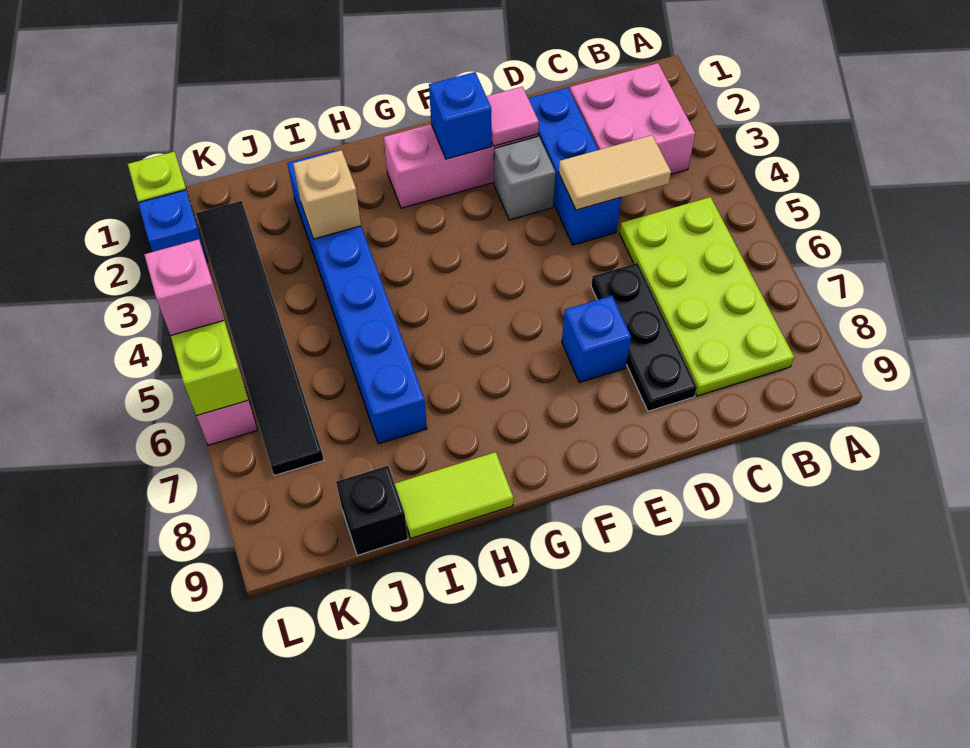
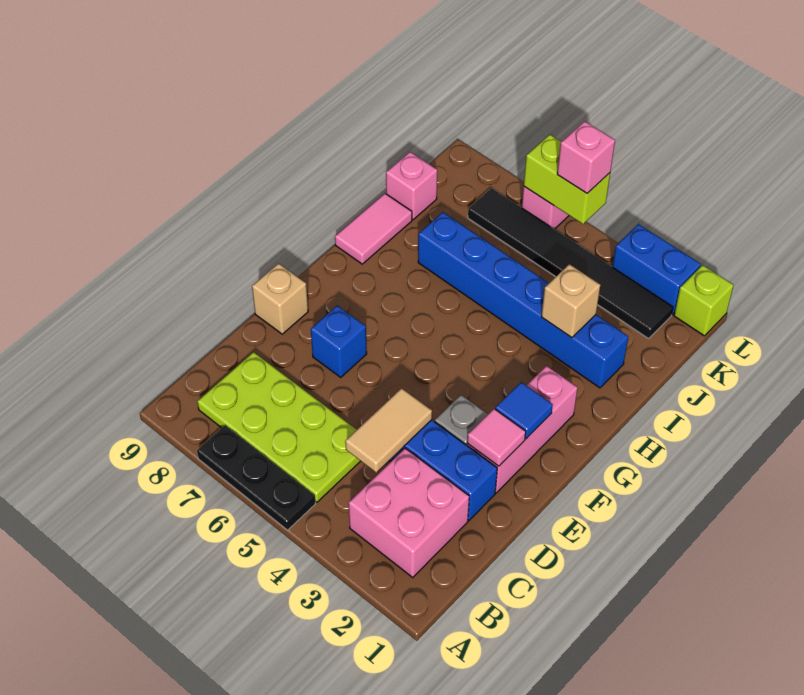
black plate D6:D8 level 1 -> black plate A5:A7 level 1
none -> tan brick E9 level 1
blue brick F2 level 2 -> blue tile F2 level 2
lime tile H9:I9 level 1 -> pink tile H9:I9 level 1
black brick J9 level 1 -> pink brick J9 level 1
blue brick L2 level 1 -> blue brick L2:L3 level 1

